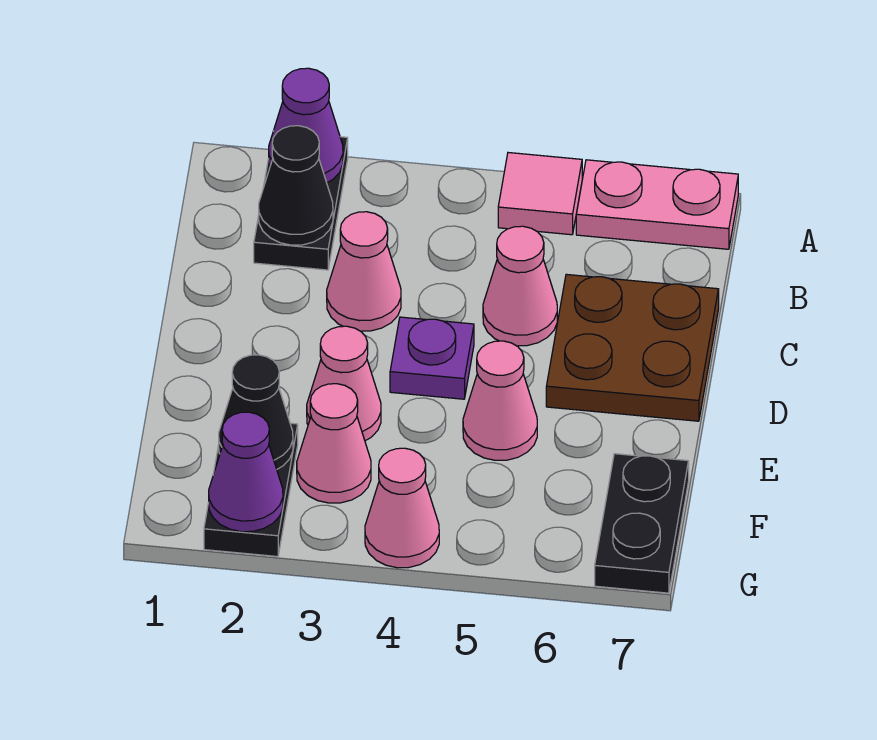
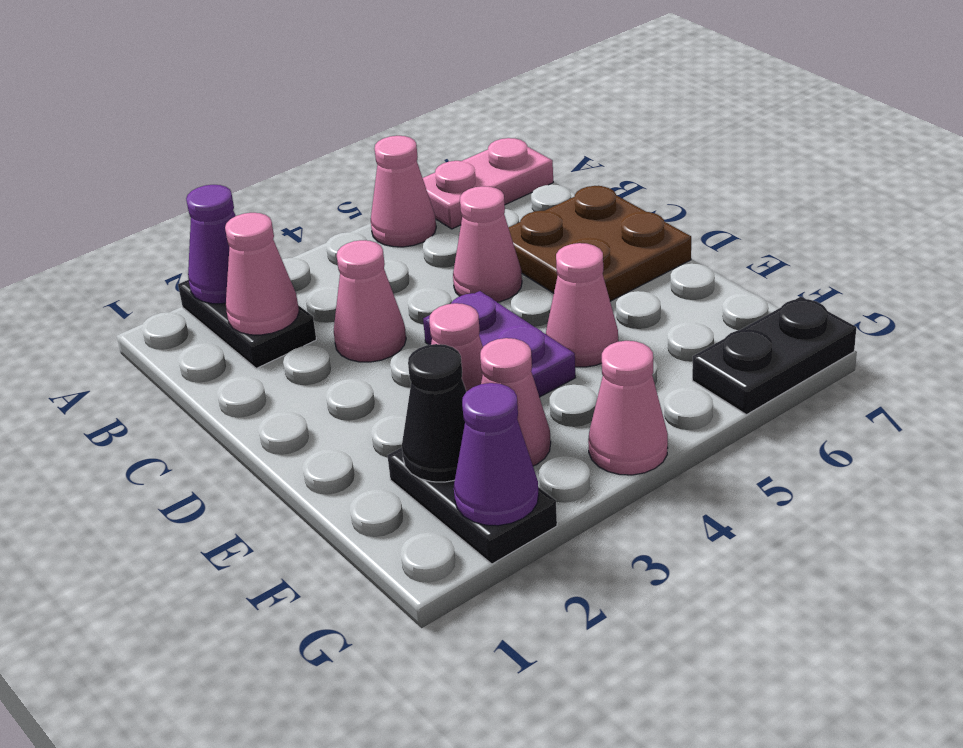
pink tile A5 level 1 -> pink cone A5 level 1
black cone B2 level 2 -> pink cone B2 level 2
purple plate D4 level 1 -> purple plate D4:E4 level 1
black plate F7:G7 level 1 -> black plate G6:G7 level 1

